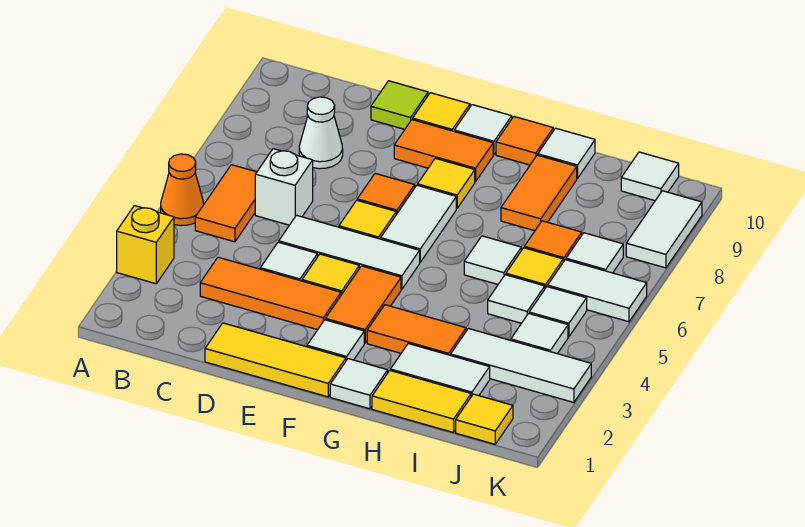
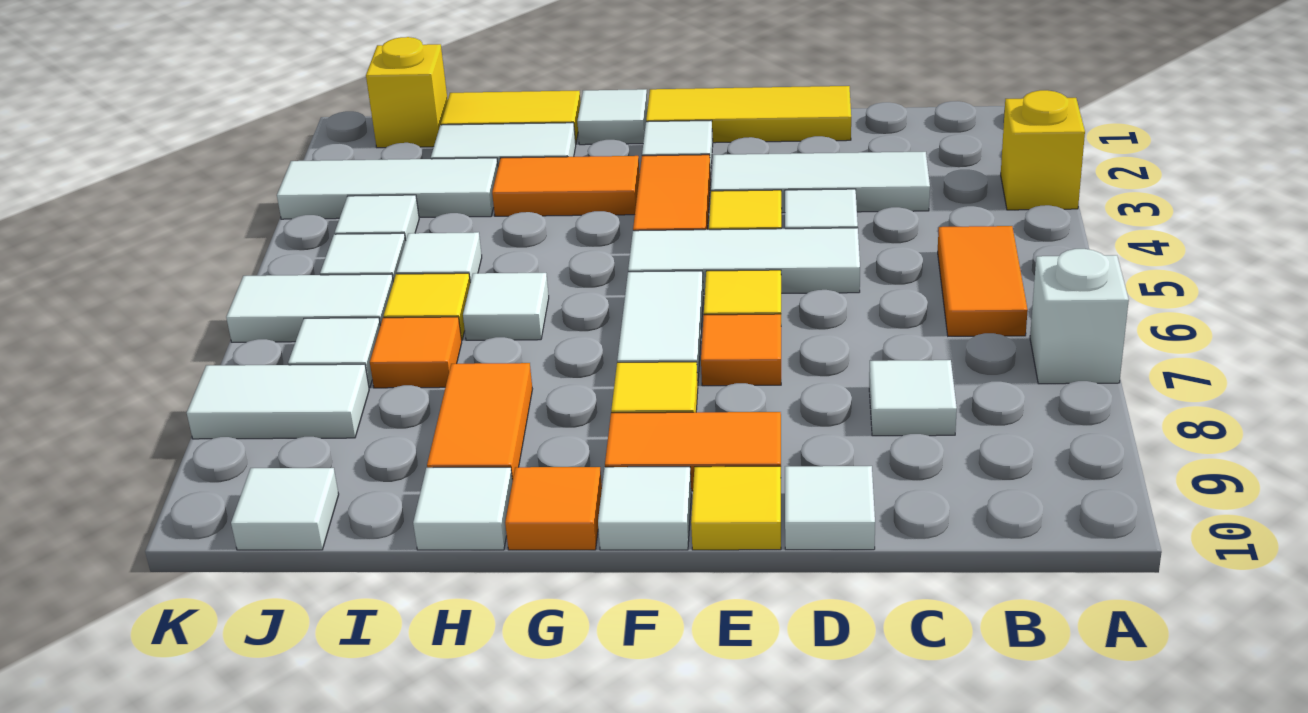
orange cone A5 level 1 -> none
orange tile C3:E3 level 1 -> white tile C3:E3 level 1
white brick C6 level 1 -> white brick A7 level 1
white cone C8 level 1 -> white tile C8 level 1
lime tile D10 level 1 -> white tile D10 level 1
yellow tile J1 level 1 -> yellow brick J1 level 1
white tile K8:K9 level 1 -> white tile J8:K8 level 1

